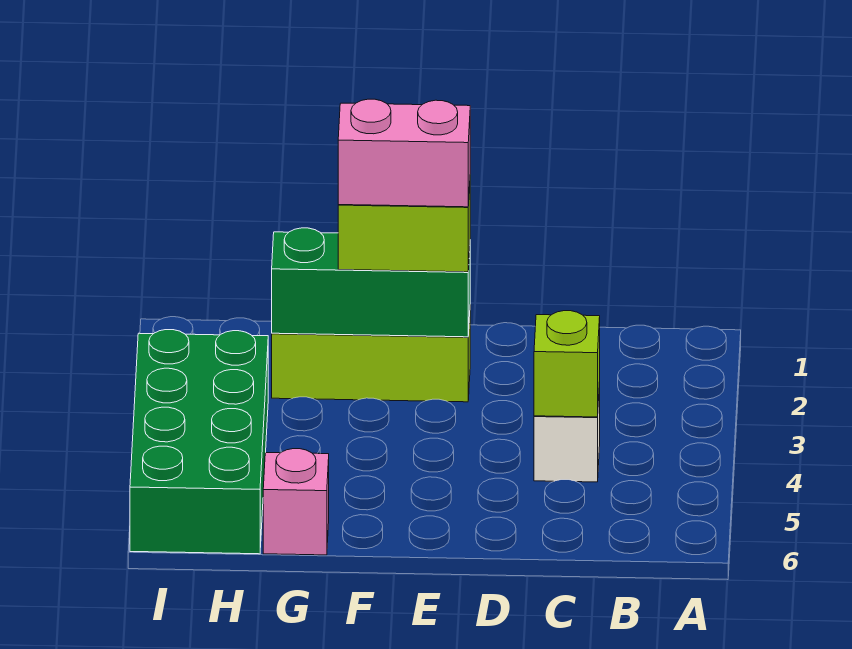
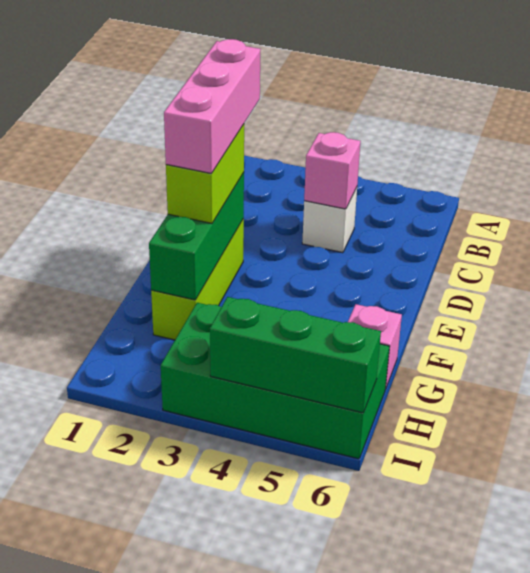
lime brick C4 level 2 -> pink brick C4 level 2
pink brick E2:F2 level 4 -> pink brick D2:F2 level 4
none -> green brick I4:I6 level 2

